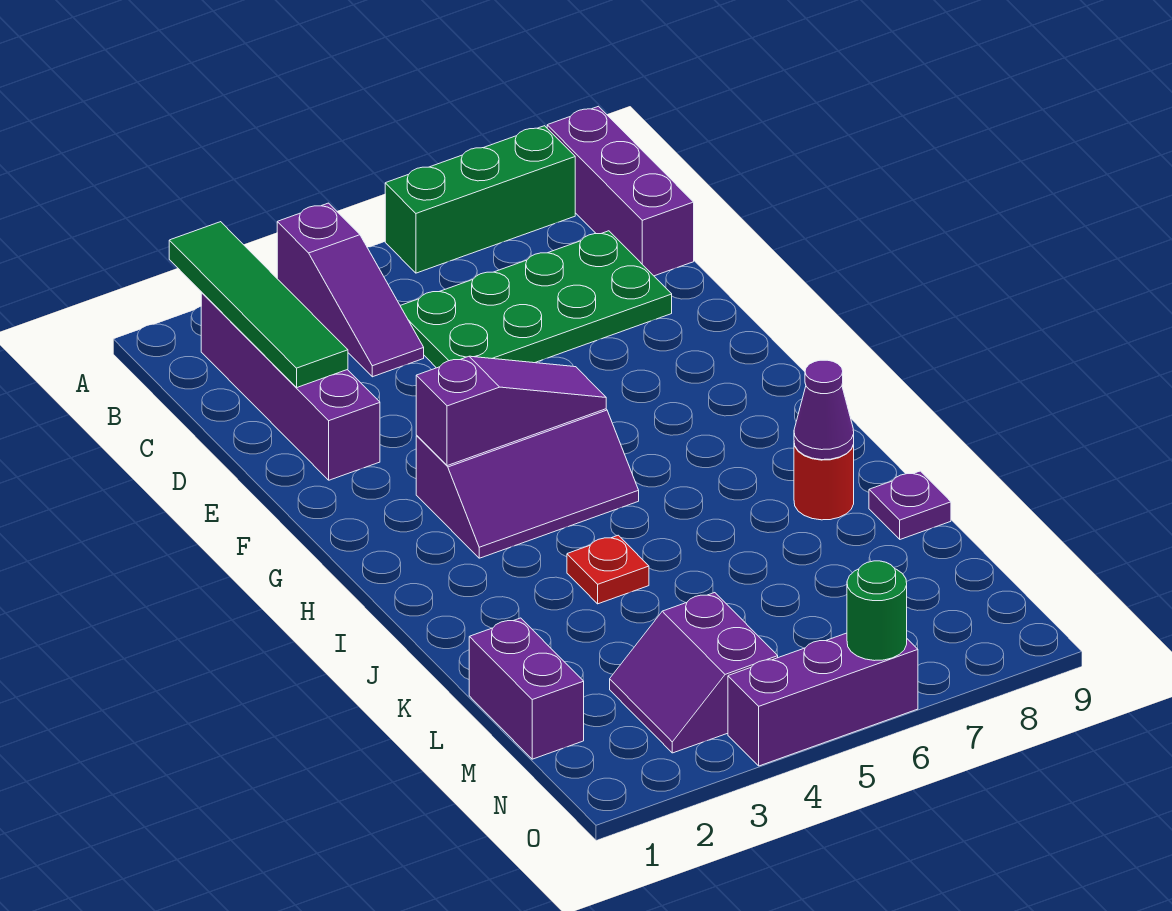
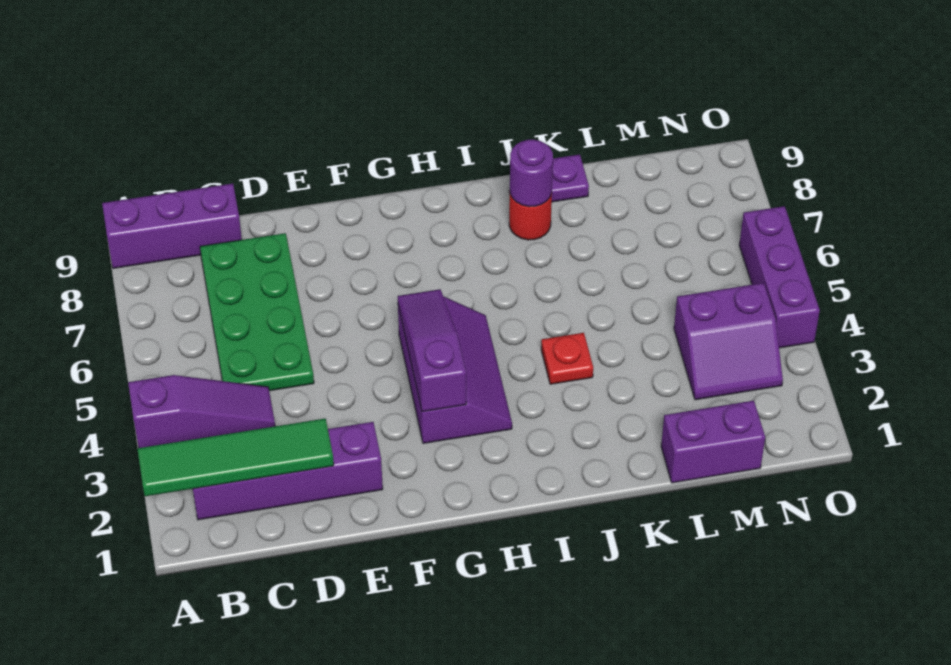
green brick A6:A8 level 1 -> none
purple cone J8 level 2 -> purple round brick J8 level 2
green round brick O6 level 2 -> none

